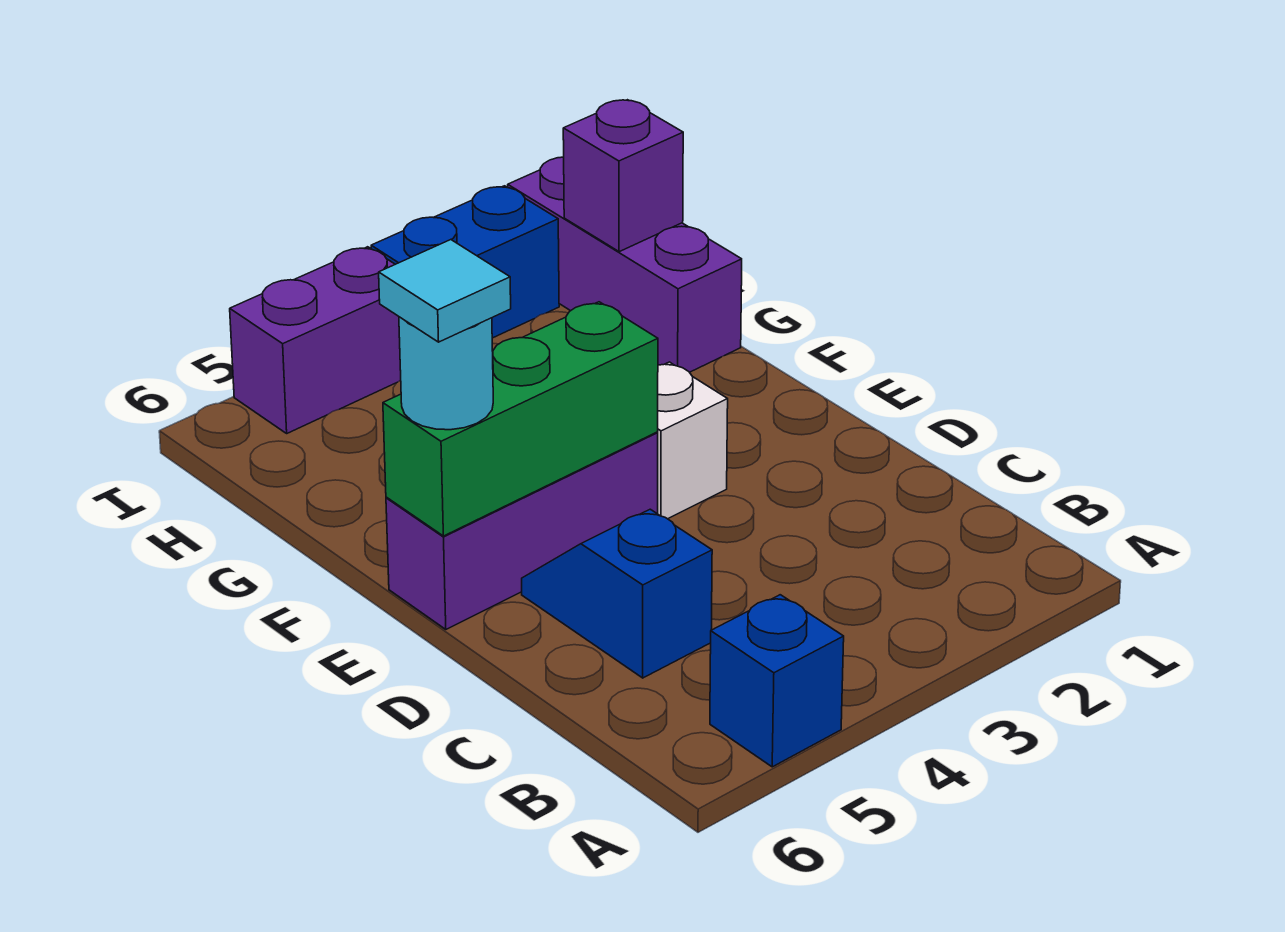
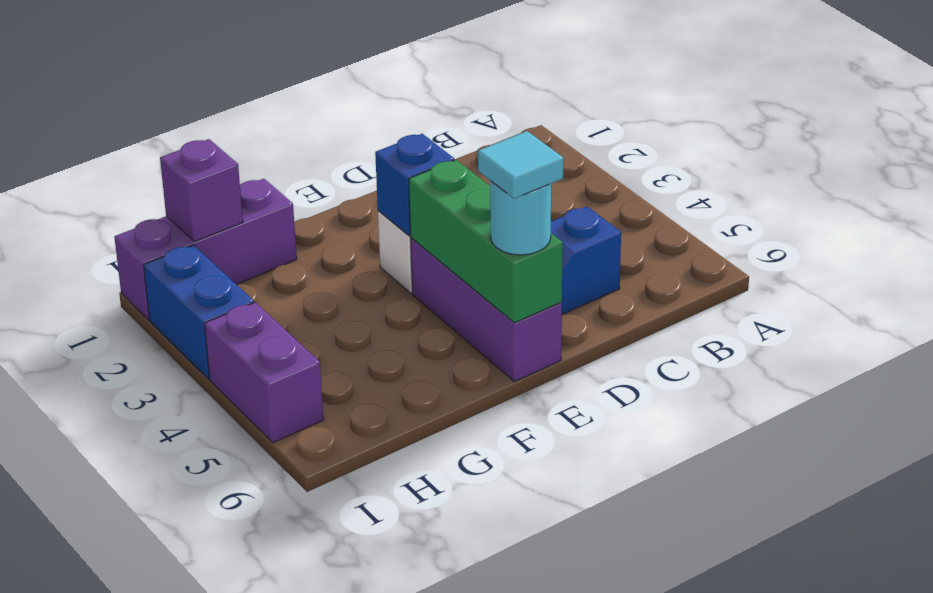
blue brick A5 level 1 -> blue brick E3 level 2

